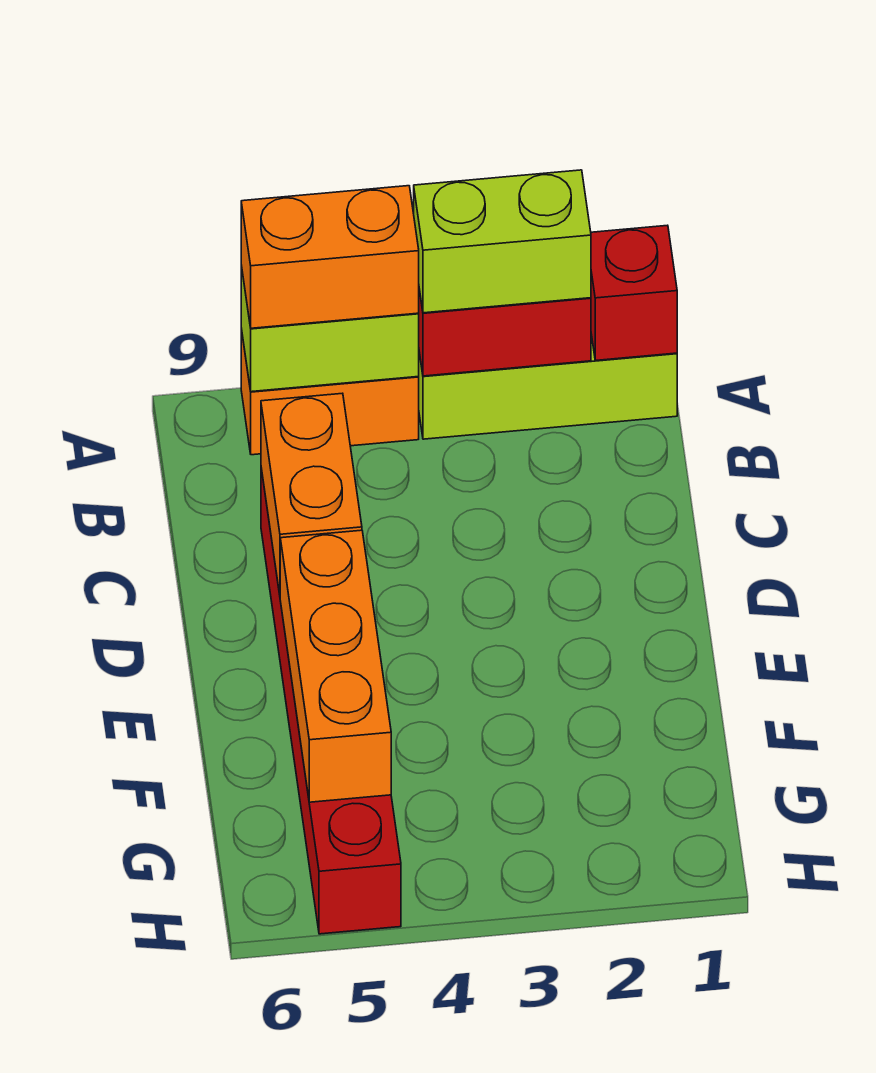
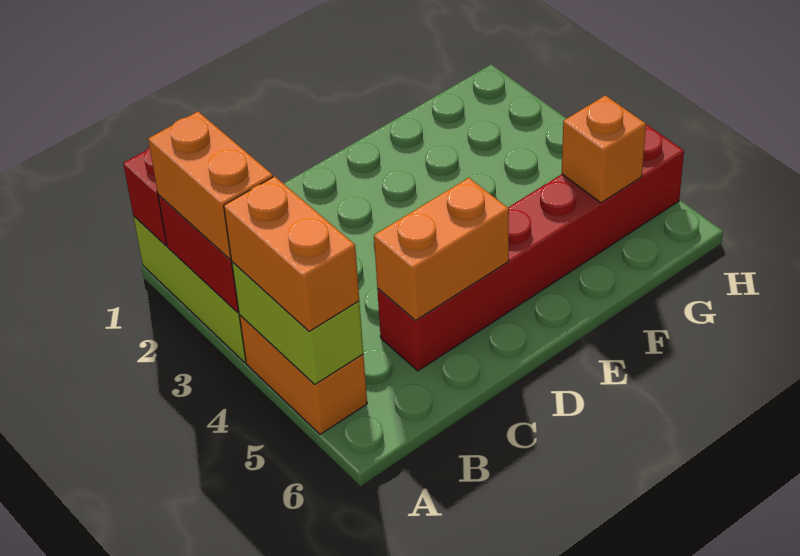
lime brick A2:A3 level 3 -> orange brick A2:A3 level 3
orange brick E5:G5 level 2 -> orange brick G5 level 2

